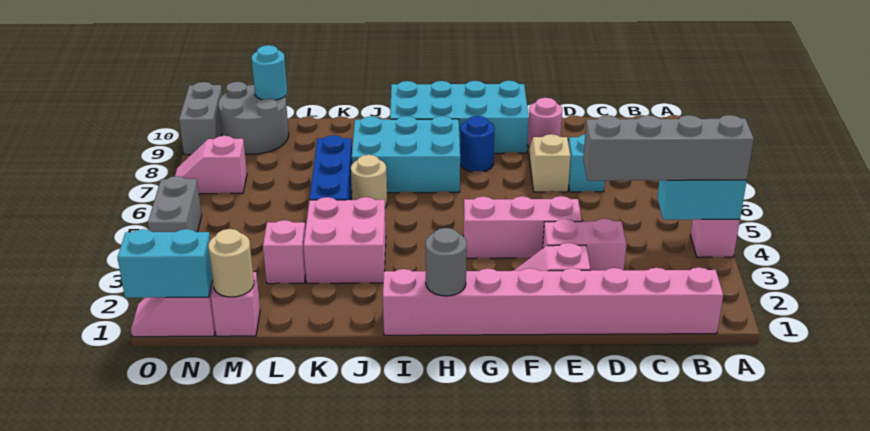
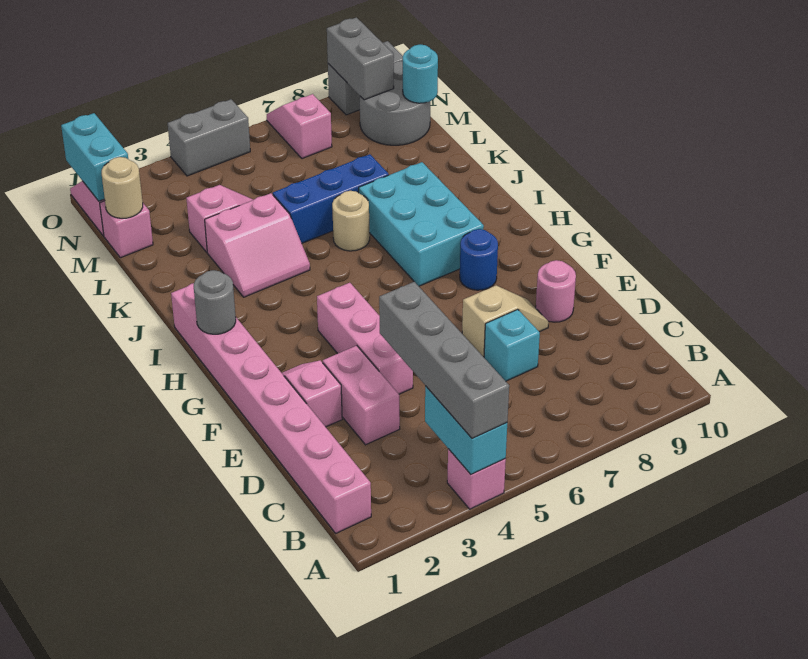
cyan brick F9:I10 level 1 -> none
pink brick J3:K4 level 1 -> pink slope J3:K4 level 1 top K
none -> grey brick N9:O9 level 2

